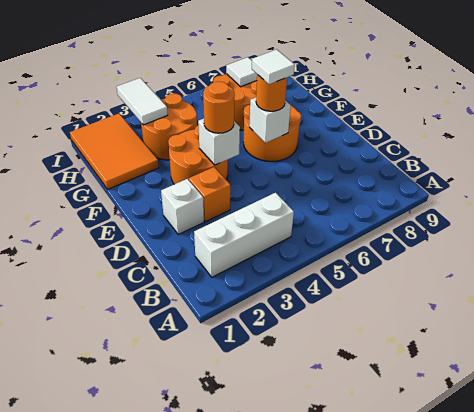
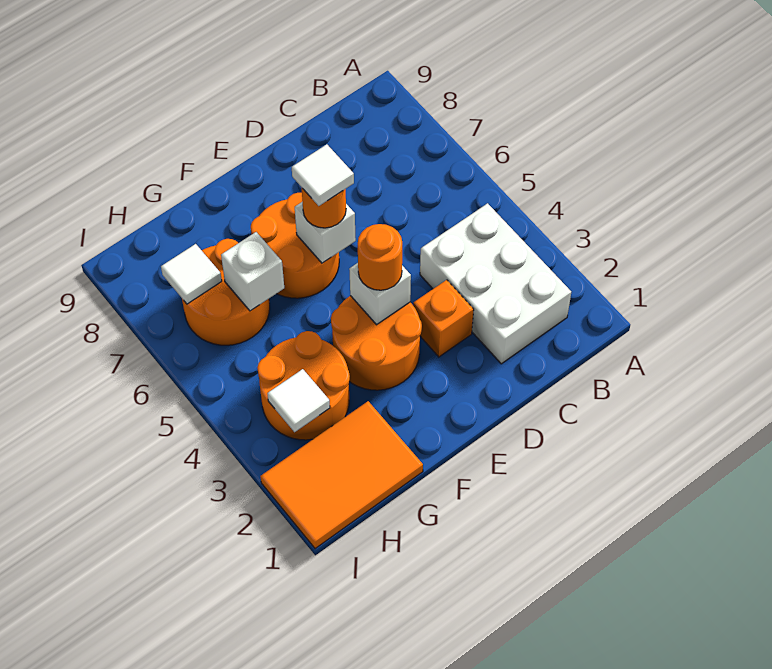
white brick B2:B4 level 1 -> white brick B2:C4 level 1
white brick D2 level 1 -> white brick G6 level 2
white tile H3:I3 level 2 -> white tile H3 level 2

